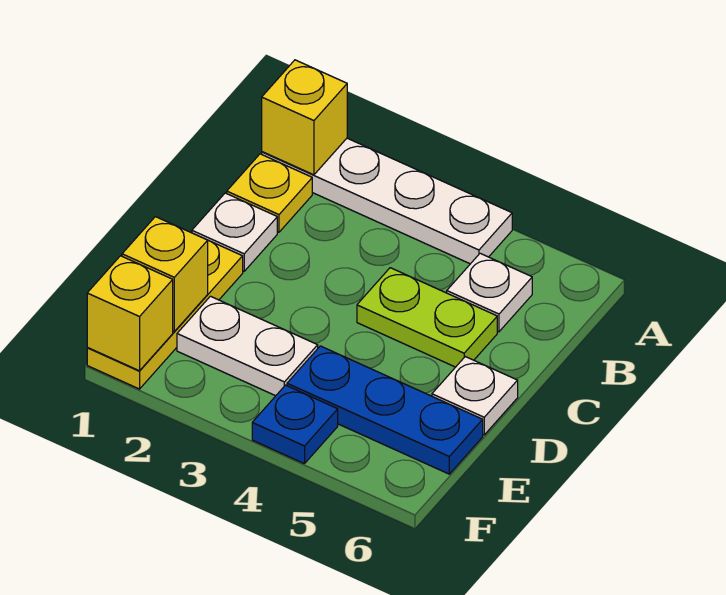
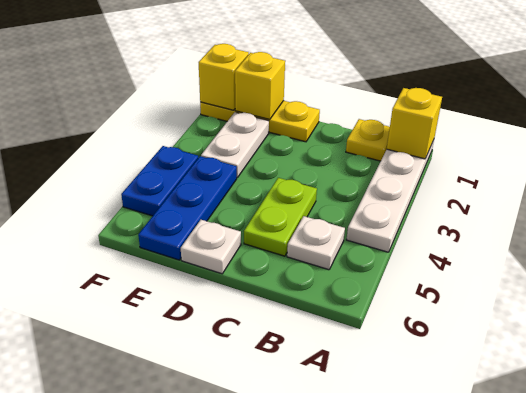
white plate C1 level 1 -> none
blue plate F4 level 1 -> blue plate F4:F5 level 1

